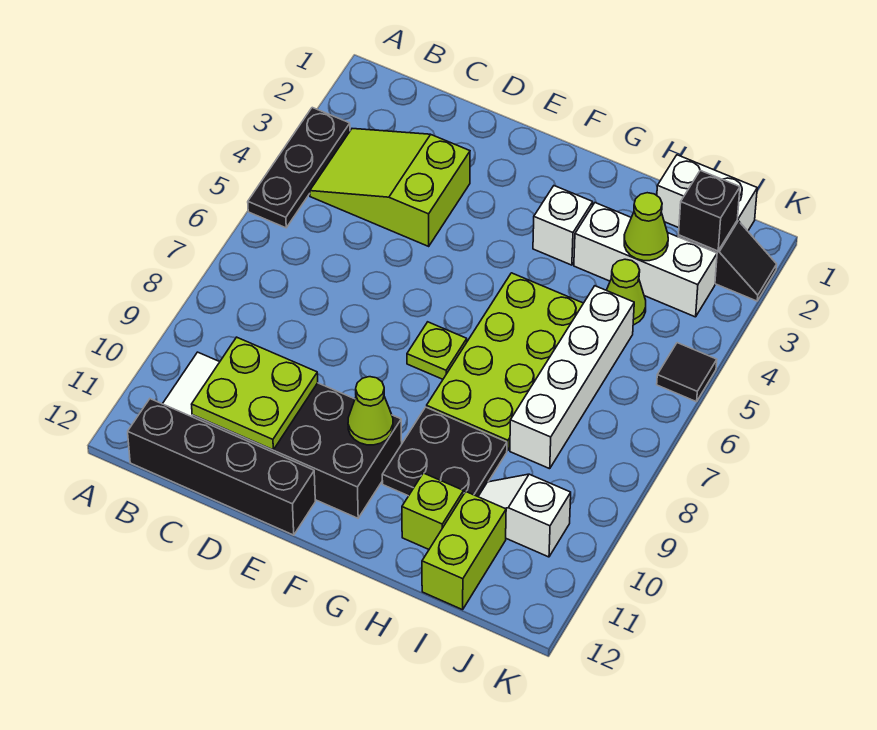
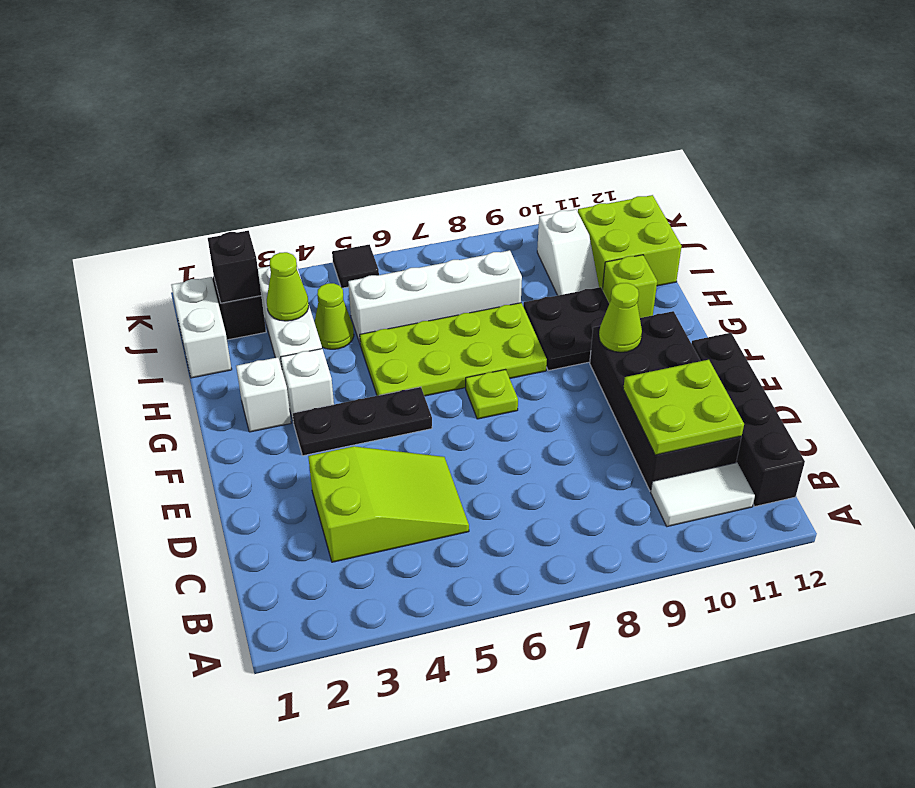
black plate A3:A5 level 1 -> black plate F3:F5 level 1
lime slope B3:D4 level 1 top D -> lime slope C3:D5 level 1 top 3
none -> white brick G2 level 1
lime brick I11:I12 level 1 -> lime brick I11:J12 level 1

